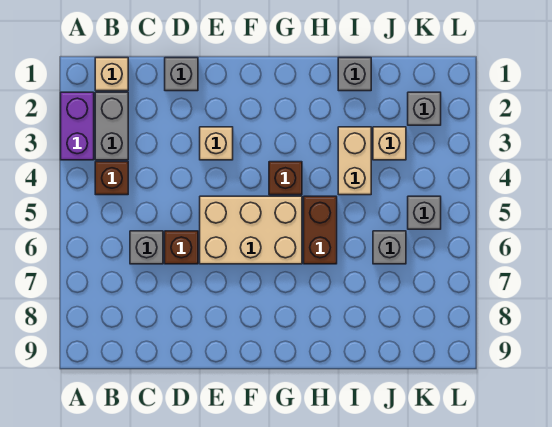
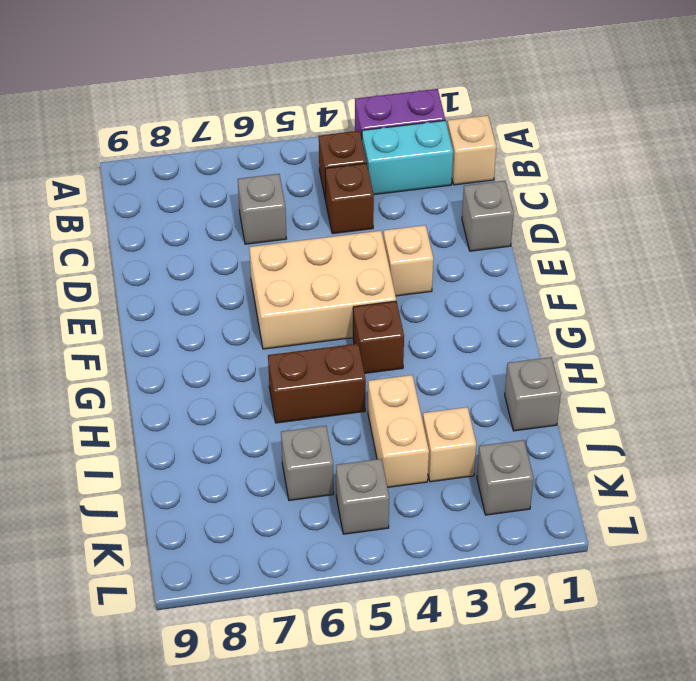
grey brick B2:B3 level 1 -> cyan brick B2:B3 level 1
brown brick D6 level 1 -> brown brick C4 level 1
tan brick E5:G6 level 1 -> tan brick E4:F6 level 1
tan brick I3:I4 level 1 -> tan brick I4:J4 level 1

